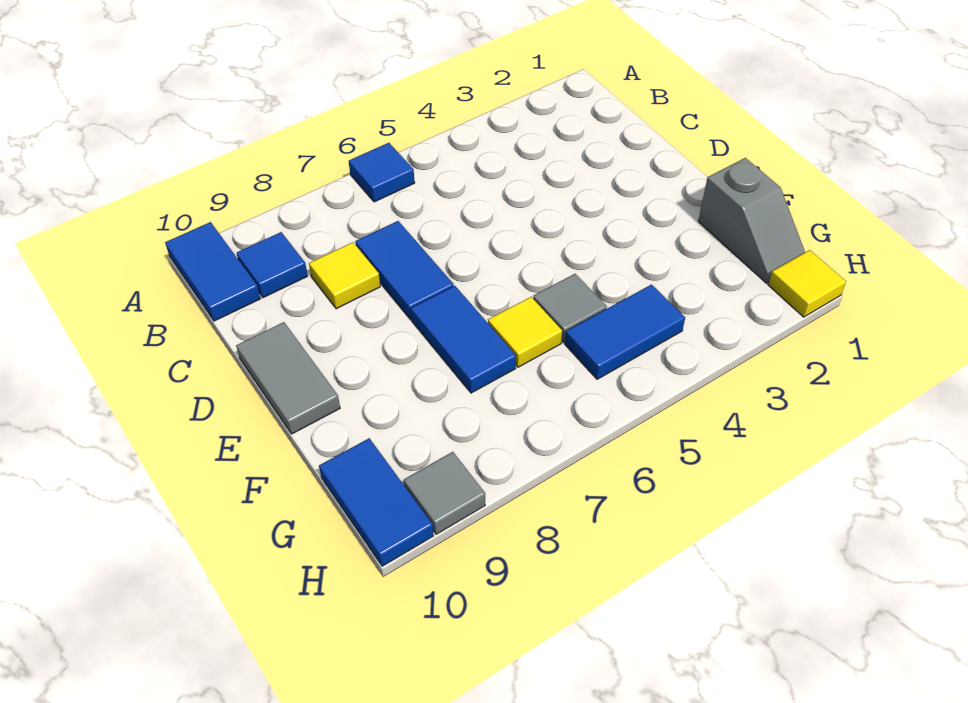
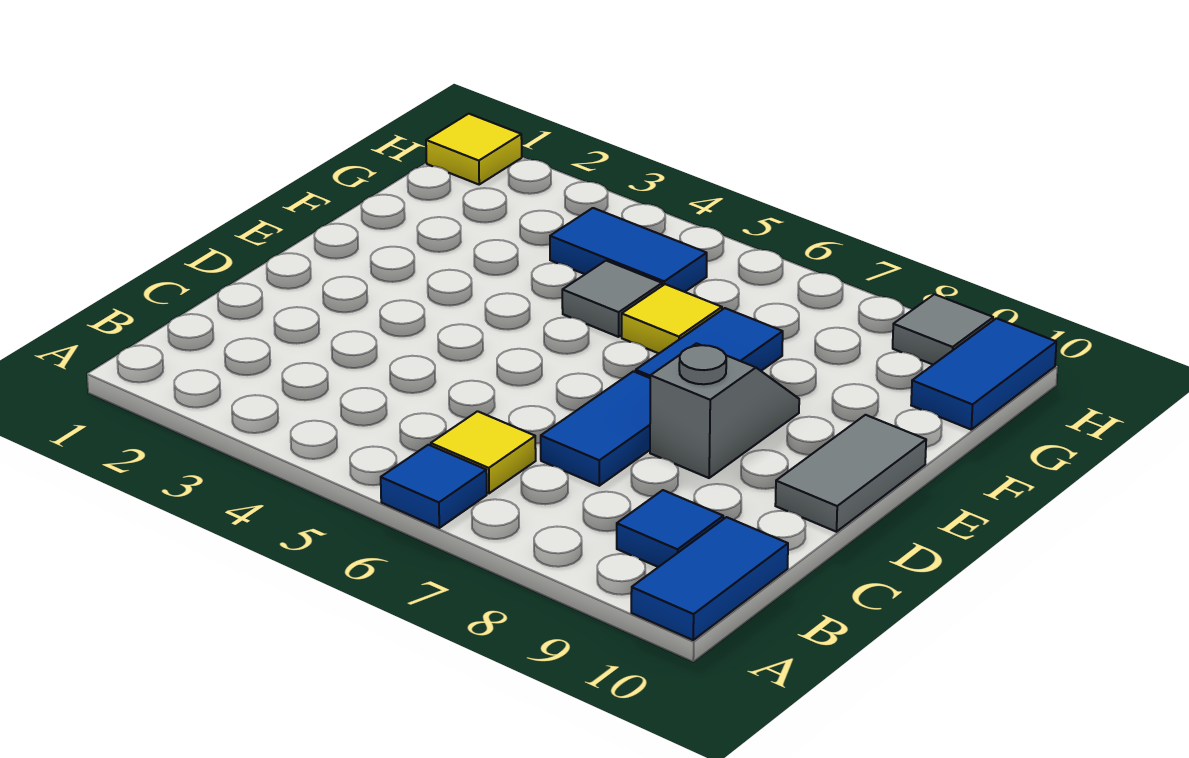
yellow tile C8 level 1 -> yellow tile B6 level 1
grey slope F1:G1 level 1 top F -> grey slope D8:E8 level 1 top D

